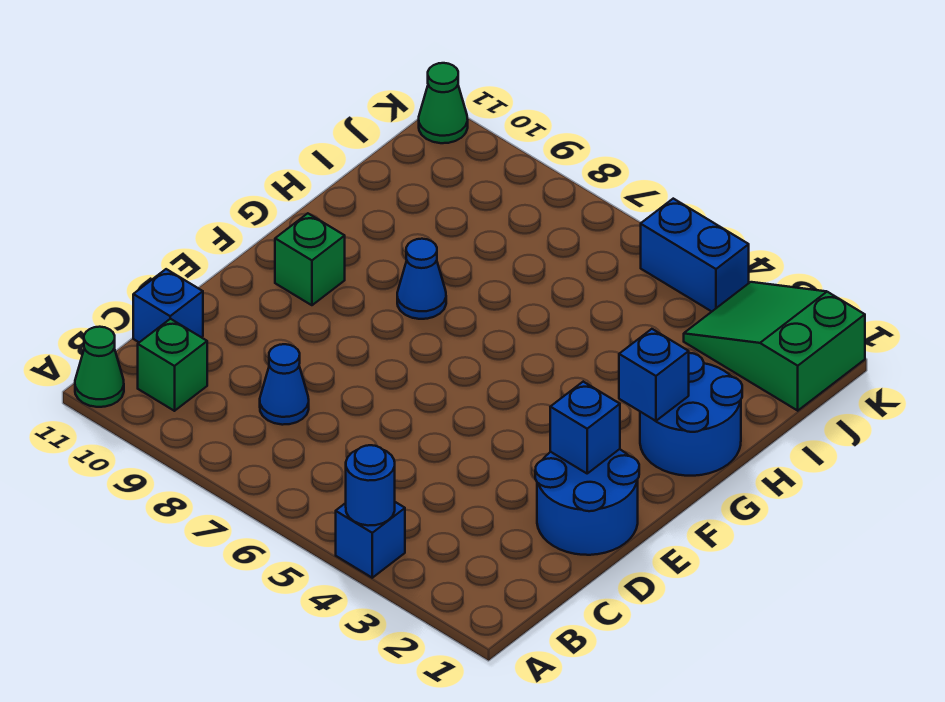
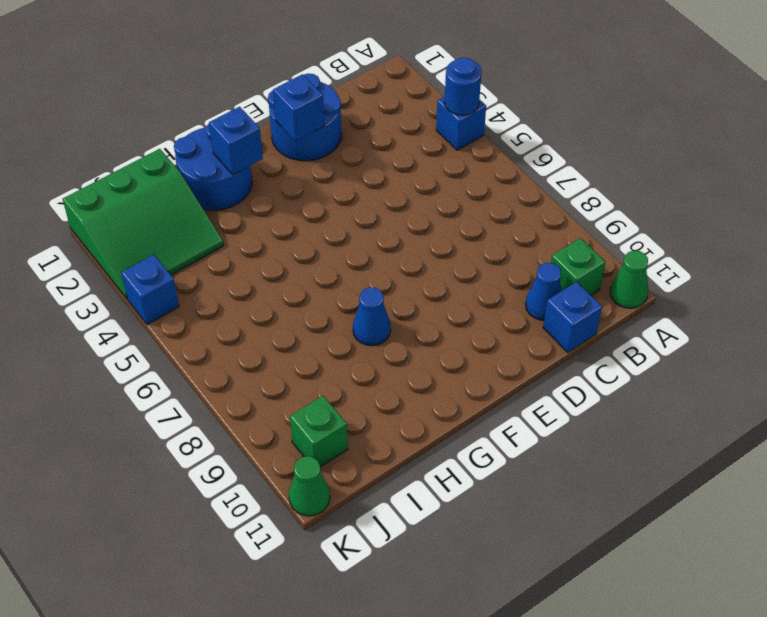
blue cone C8 level 1 -> blue cone C10 level 1
green brick F10 level 1 -> green brick J10 level 1
green slope J1:K3 level 1 top 1 -> green slope I1:K3 level 1 top 1
blue brick K4:K5 level 1 -> blue brick K4 level 1

